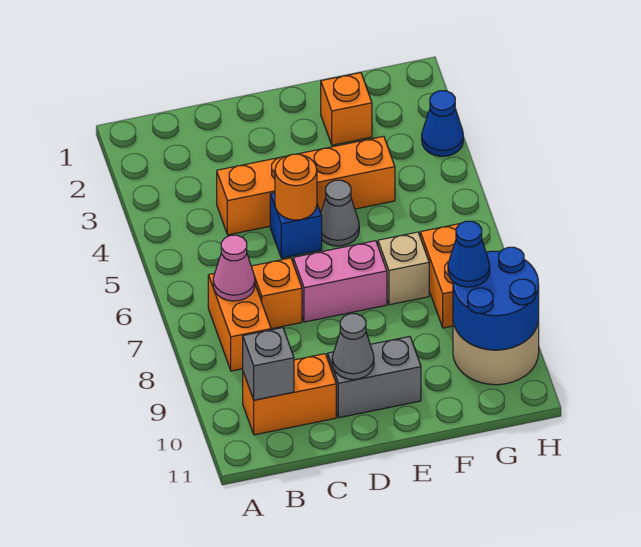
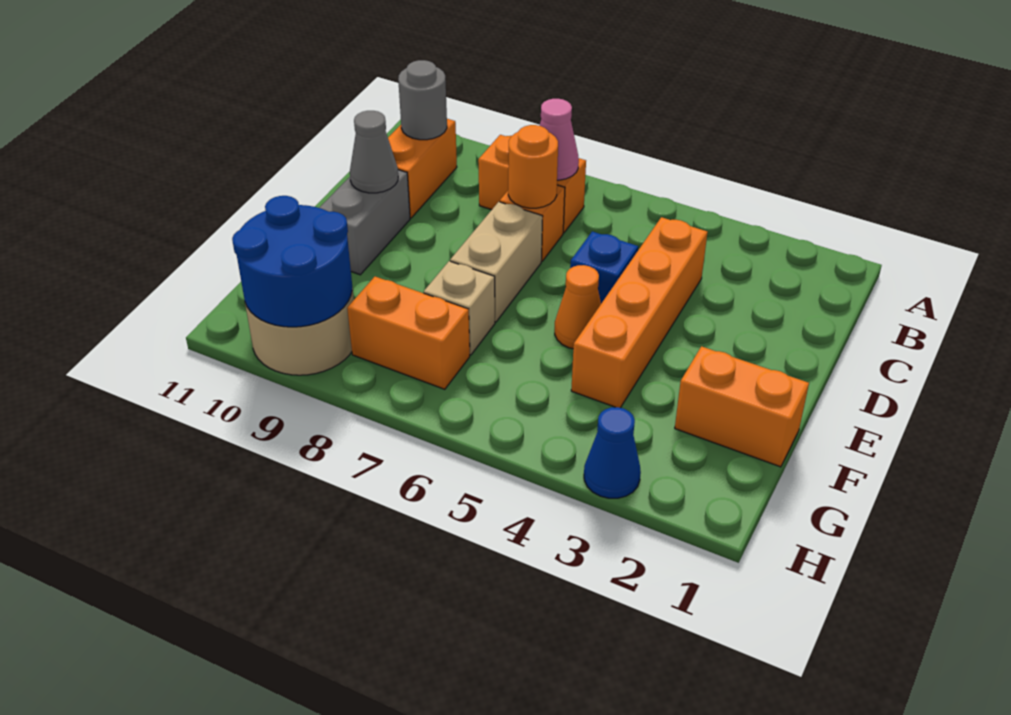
grey brick B10 level 2 -> grey round brick B10 level 2
orange round brick D5 level 2 -> orange round brick C7 level 2
pink brick D7:E7 level 1 -> tan brick D7:E7 level 1
grey cone E5 level 1 -> orange cone E5 level 1
orange brick F2 level 1 -> orange brick F1:F2 level 1
blue cone G9 level 3 -> none

